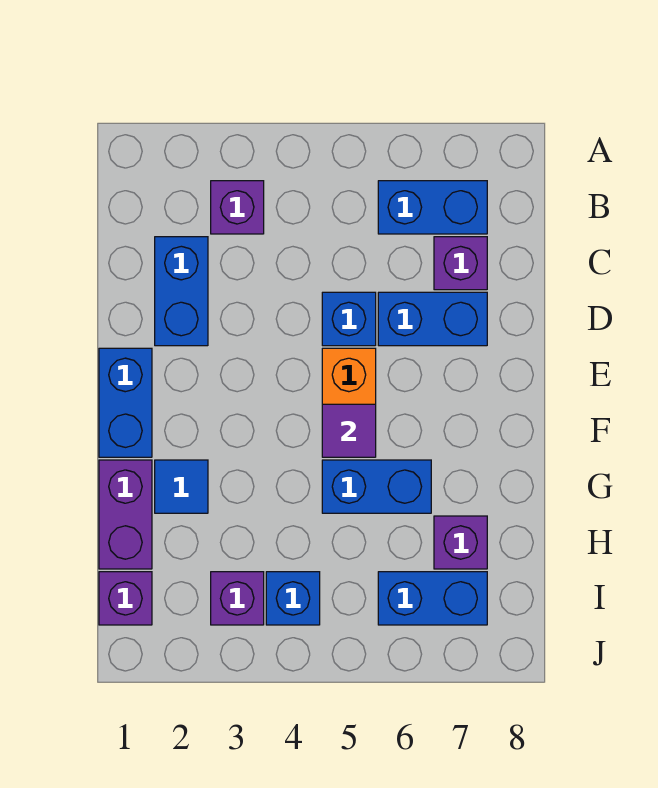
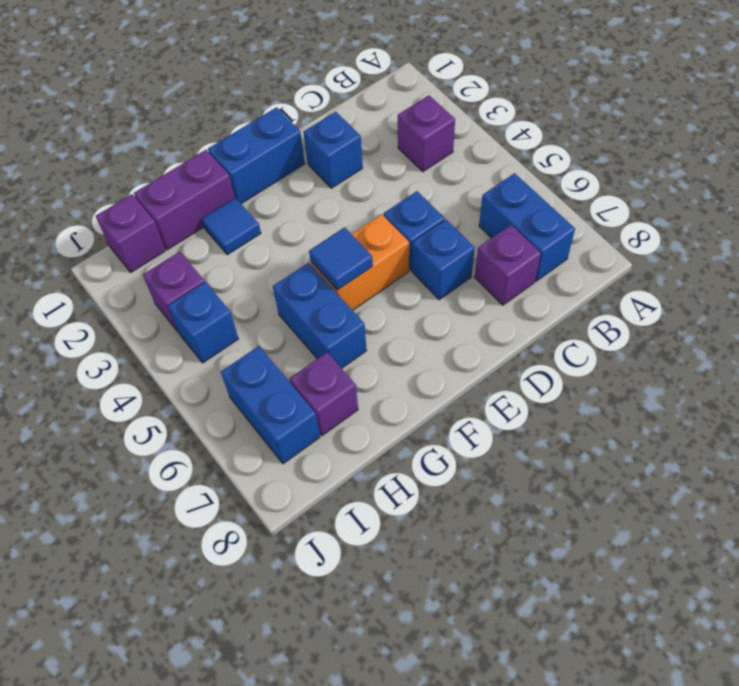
blue brick C2:D2 level 1 -> blue brick D2 level 1
blue brick D6:D7 level 1 -> blue brick D6 level 1
purple tile F5 level 2 -> blue tile F5 level 2

